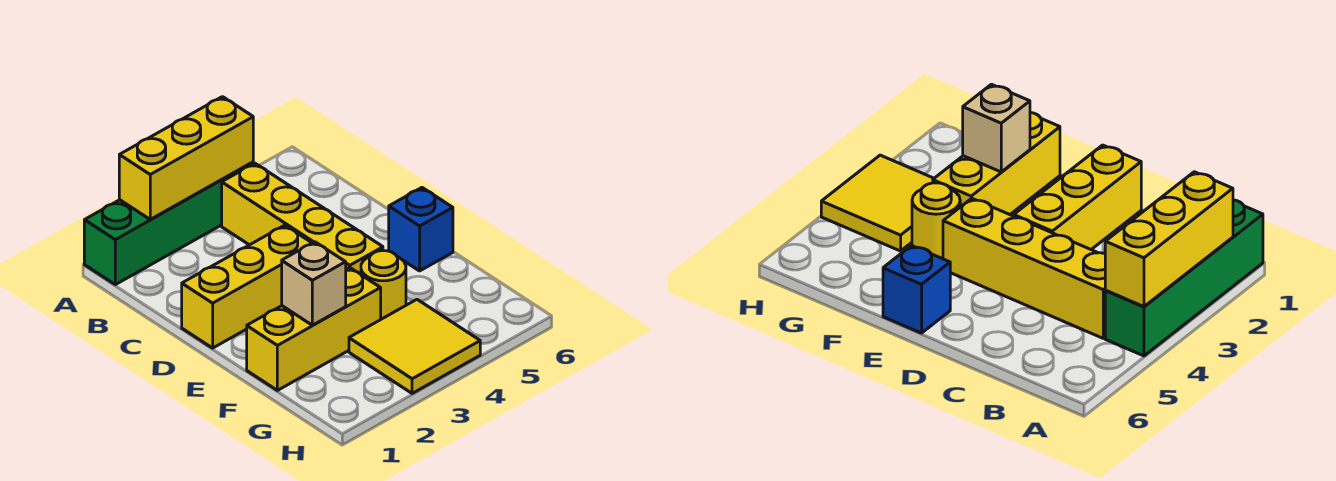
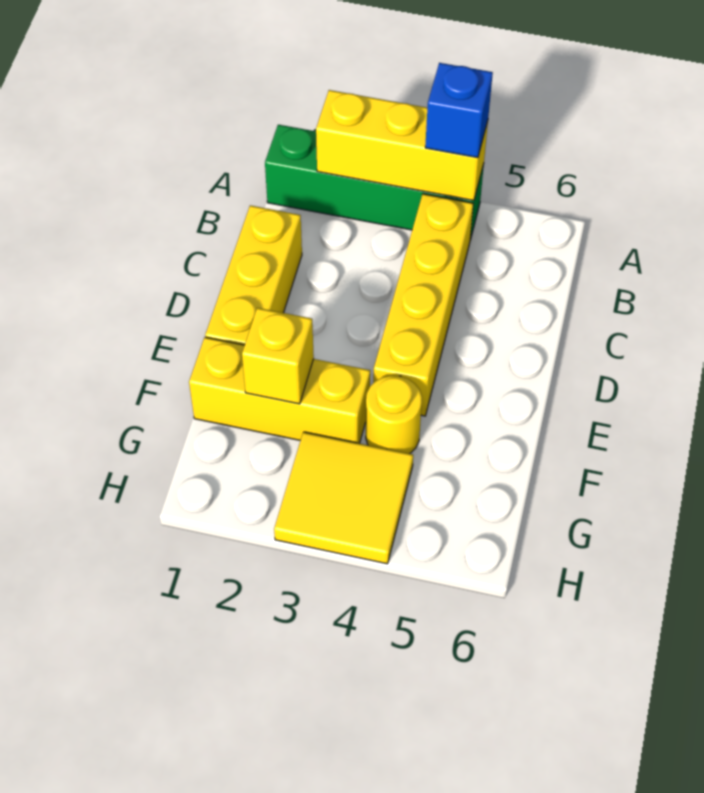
yellow brick D1:D3 level 1 -> yellow brick C1:E1 level 1
blue brick E6 level 1 -> blue brick A4 level 3
tan brick F2 level 2 -> yellow brick F2 level 2

